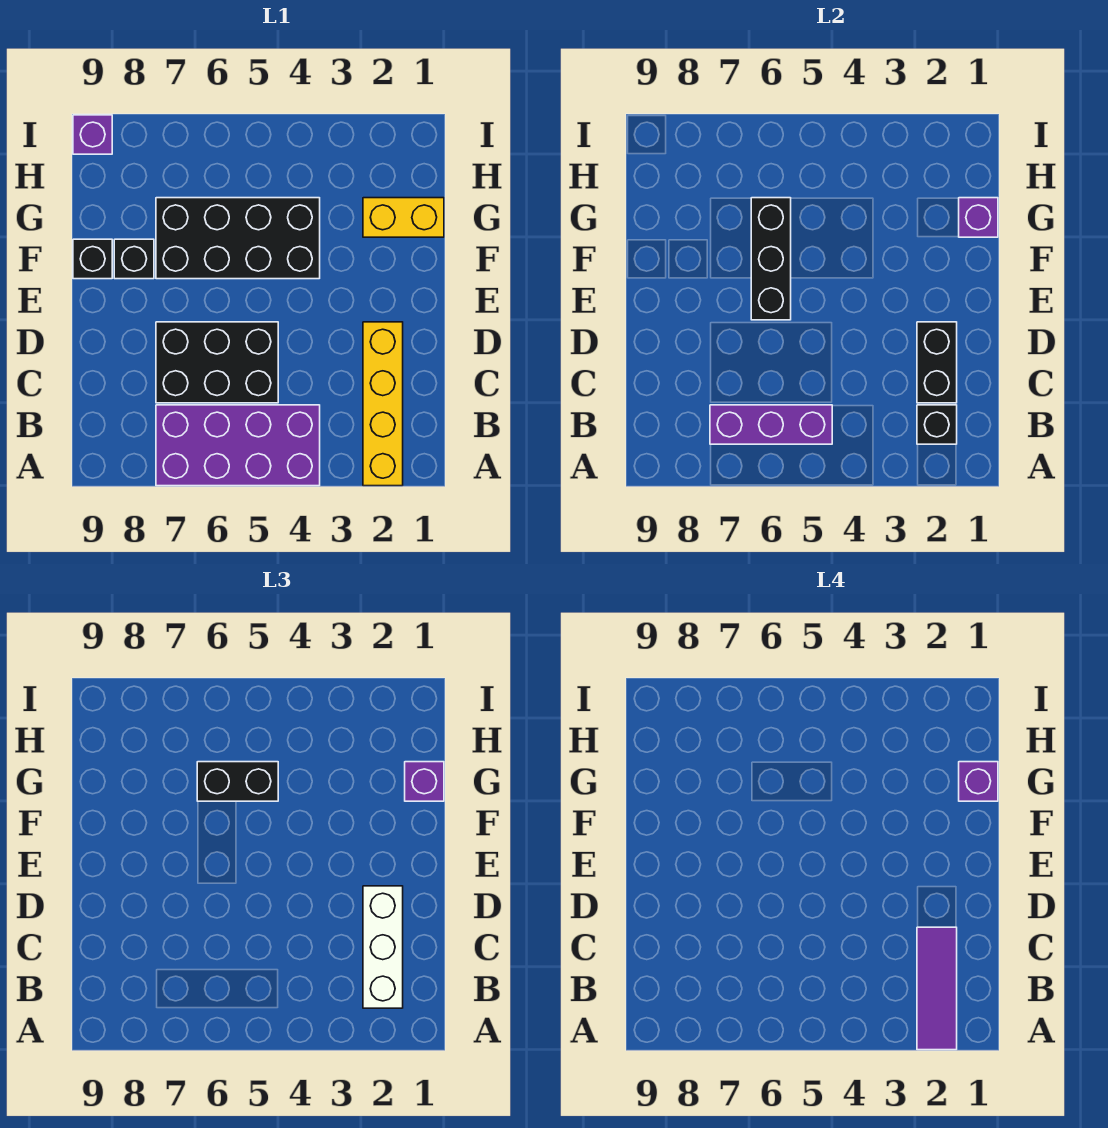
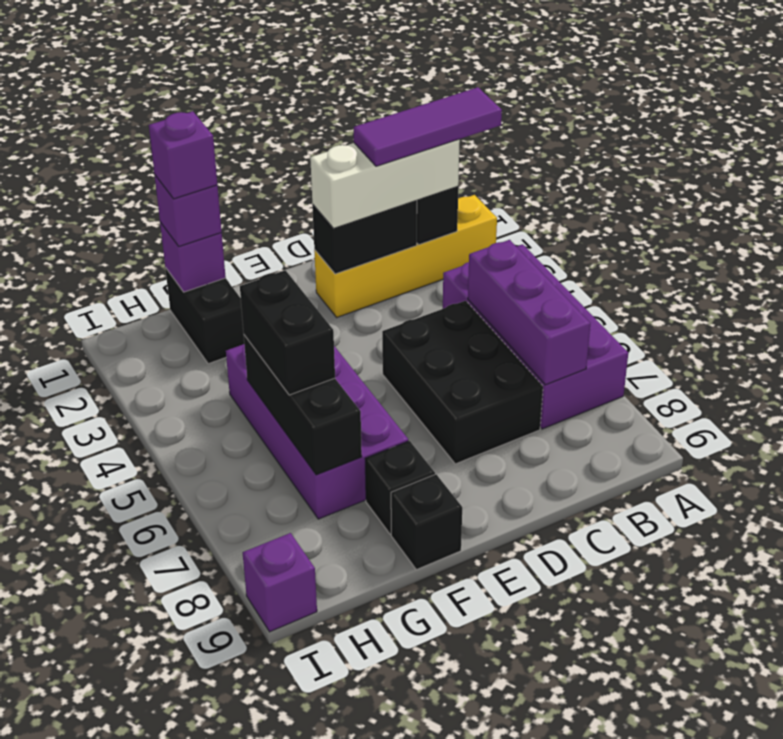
black brick E6:G6 level 2 -> black brick G5:G7 level 2
black brick F4:G7 level 1 -> purple brick F4:G7 level 1
yellow brick G1:G2 level 1 -> black brick G1:G2 level 1

